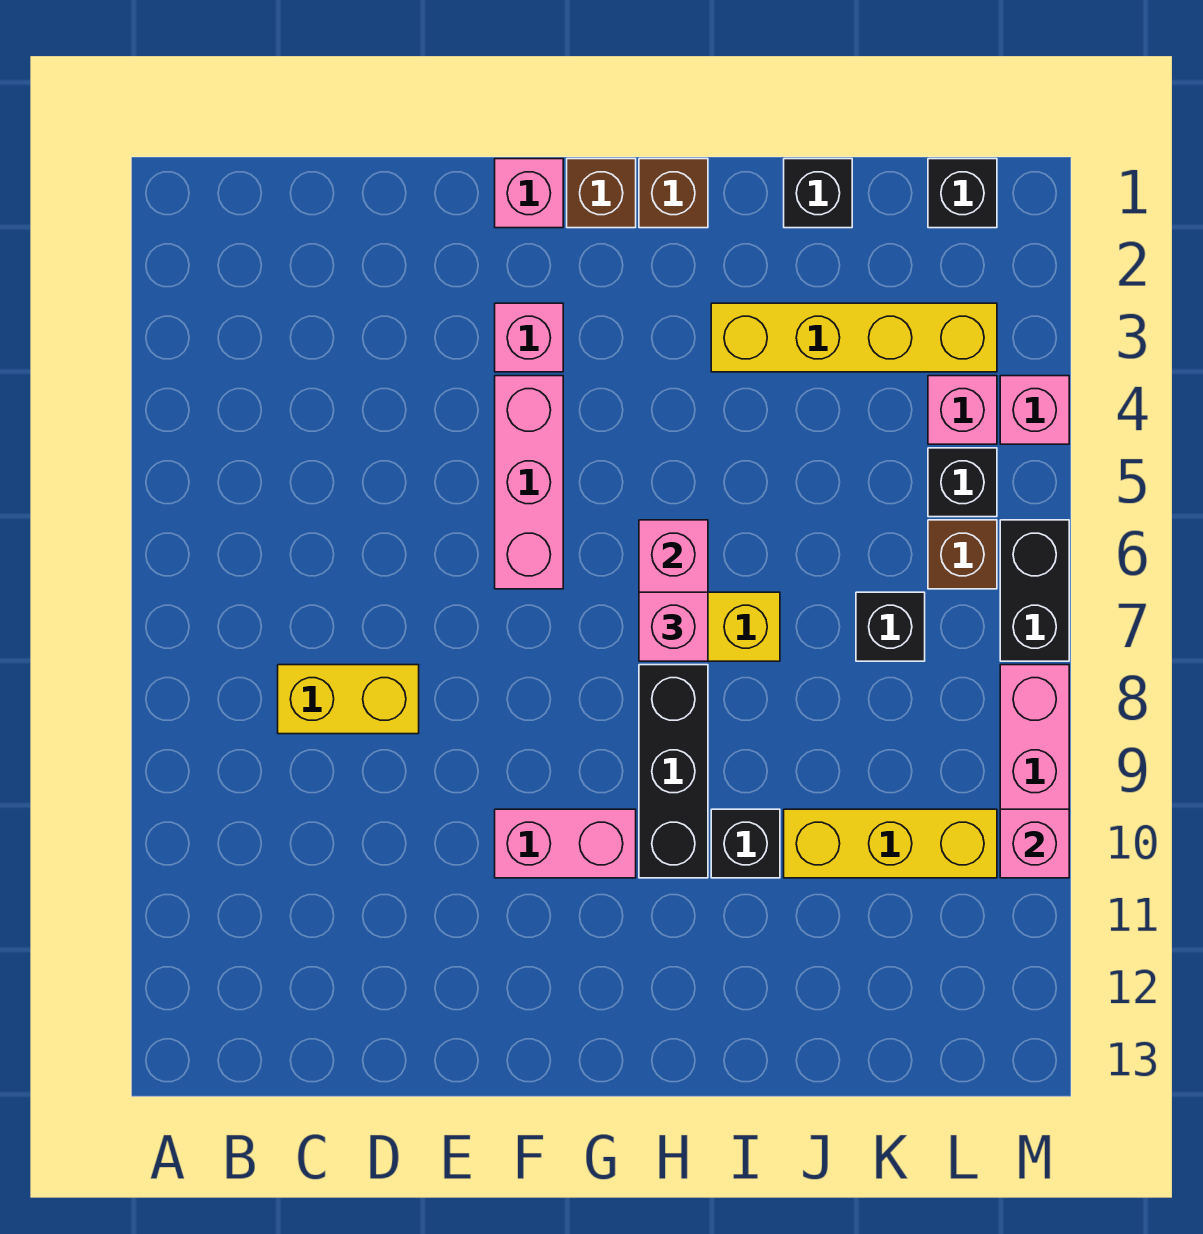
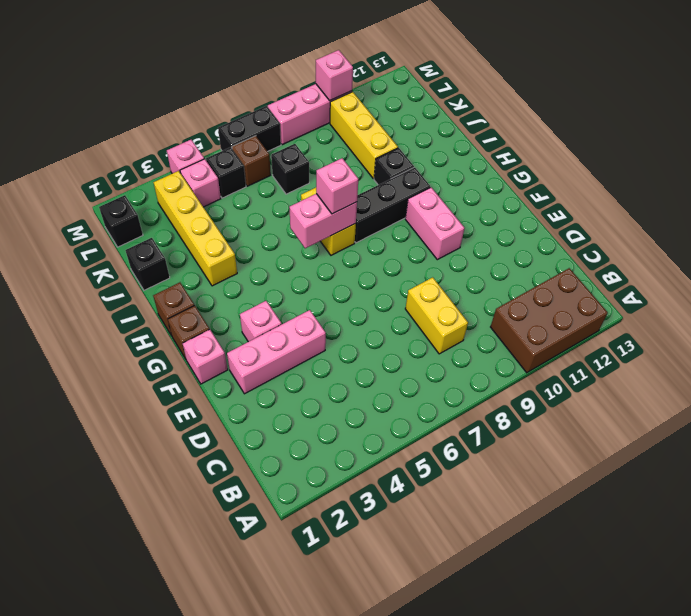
none -> brown brick A10:B12 level 1
pink brick F4:F6 level 1 -> pink brick E2:E4 level 1

